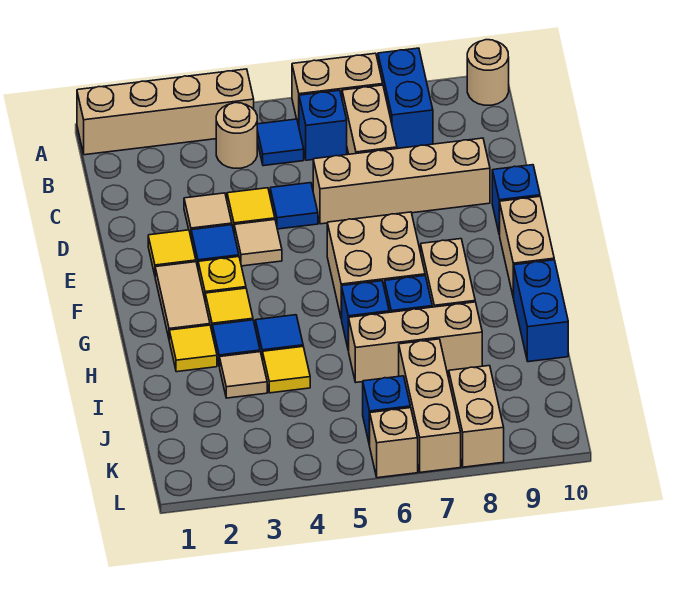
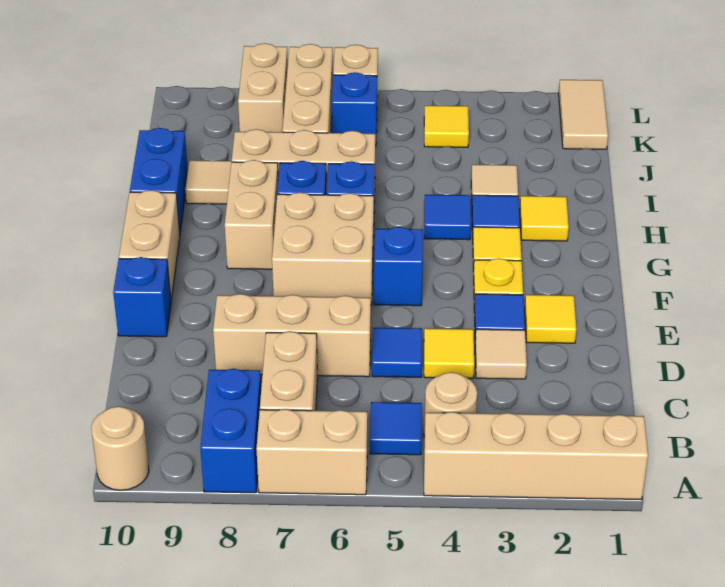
blue brick B6 level 1 -> blue brick F5 level 1
tan brick D6:D9 level 1 -> tan brick D6:D8 level 1
tan tile E4 level 1 -> tan tile I9 level 1
tan tile F2:G2 level 1 -> tan tile K1:L1 level 1
yellow tile I4 level 1 -> yellow tile K4 level 1

